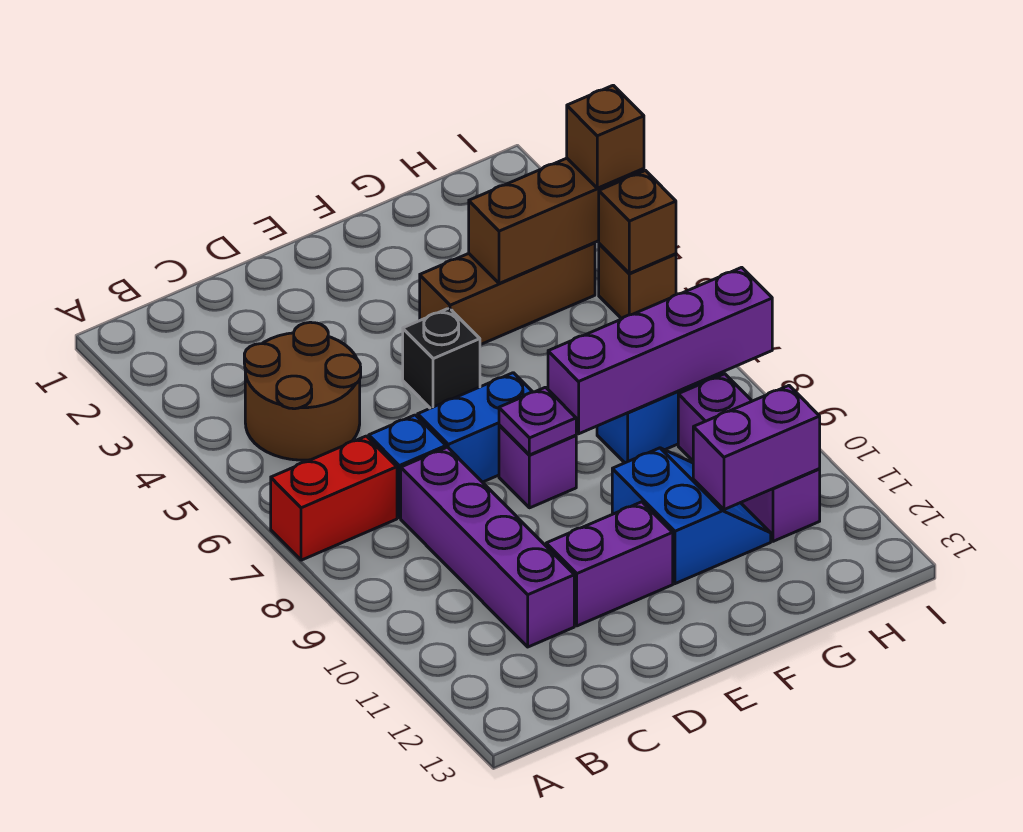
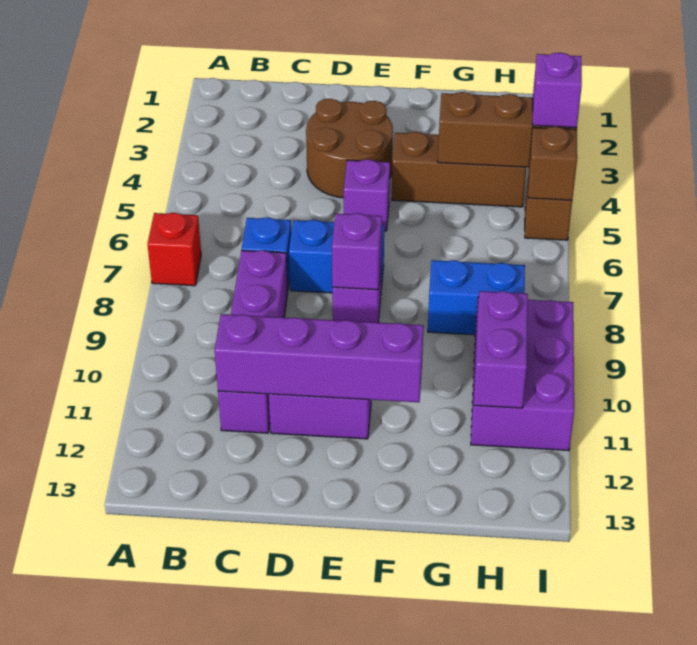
red brick A7:B7 level 1 -> red brick A7 level 1
brown round brick B4:C5 level 1 -> brown round brick D3:E4 level 1
black brick E5 level 1 -> purple brick E5 level 1
purple plate E8 level 2 -> purple brick E8 level 2
purple brick F8:I8 level 2 -> purple brick C11:F11 level 2
blue slope F10:G11 level 1 top F -> none
purple brick G11:H11 level 2 -> purple brick H10:H11 level 2
purple brick H9:H11 level 1 -> purple brick H9:I11 level 1
brown brick I4 level 3 -> purple brick I4 level 3

